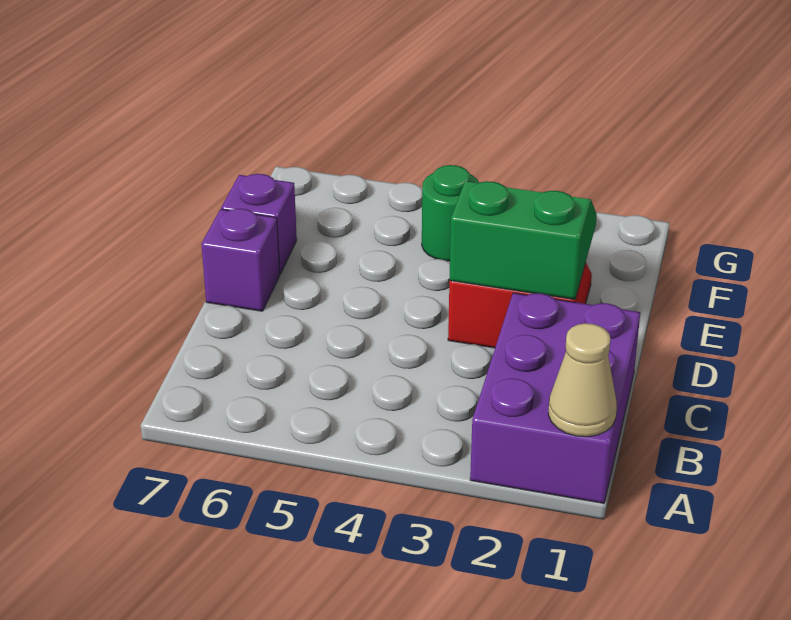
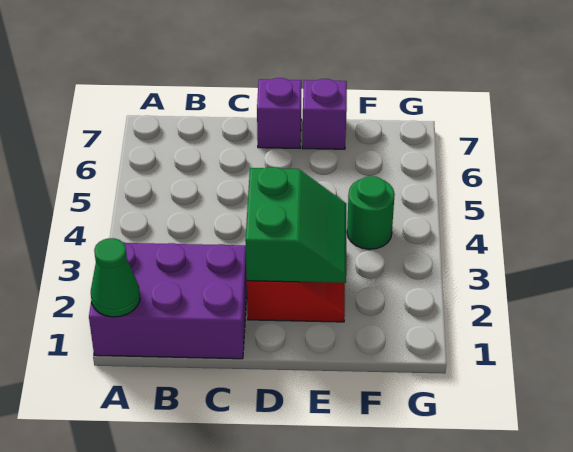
tan cone A1 level 2 -> green cone A1 level 2

